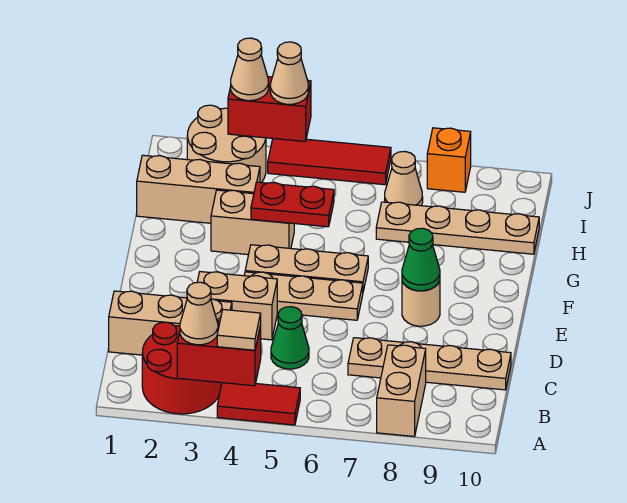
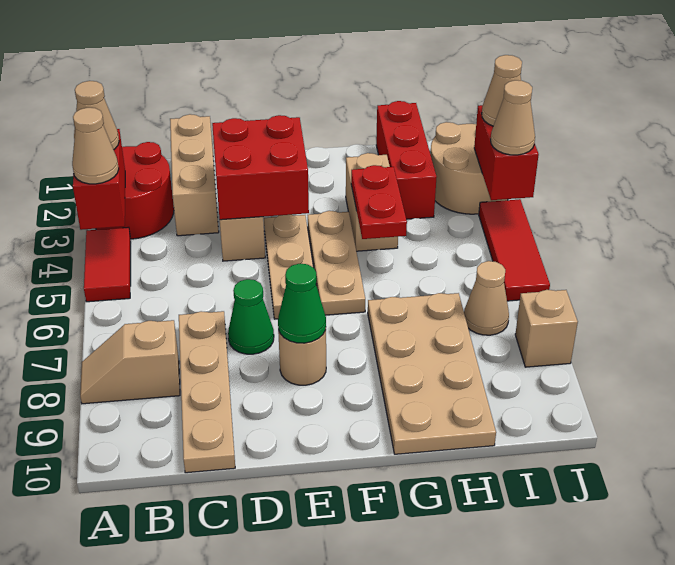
tan tile A4 level 3 -> tan cone A4 level 3
tan brick A8:B8 level 1 -> tan slope A8:B8 level 1 top B
green cone C5 level 1 -> green cone D7 level 1
none -> red brick D3:E4 level 2
tan brick H1:H3 level 1 -> red brick H1:H3 level 1
tan plate H7:H10 level 1 -> tan plate G7:H10 level 1
orange brick J8 level 1 -> tan brick J8 level 1

